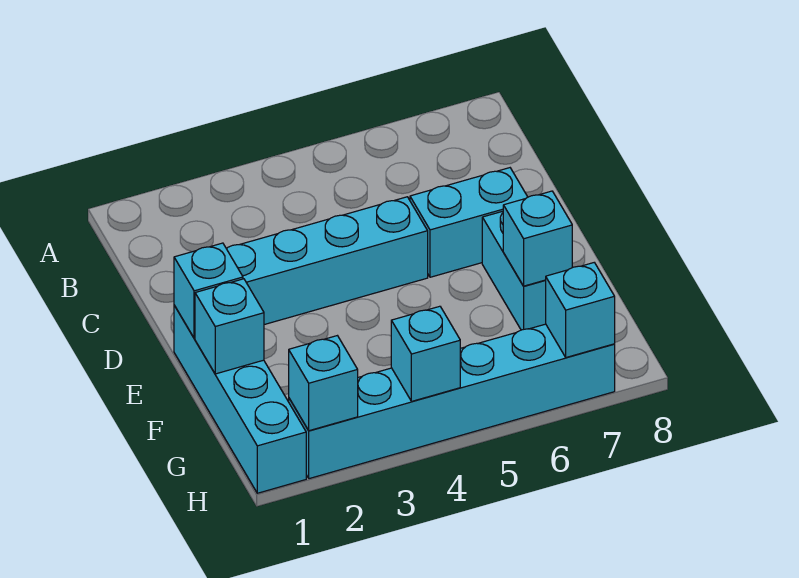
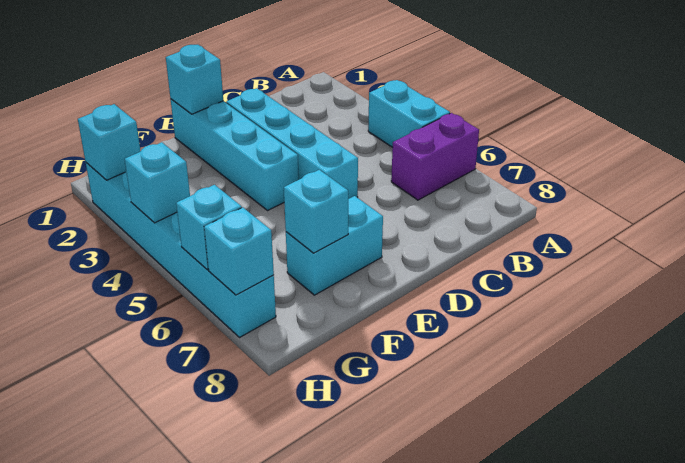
none -> purple brick A6:B6 level 1
cyan brick D6:D7 level 1 -> cyan brick A4:A5 level 1
cyan brick E1:H1 level 1 -> cyan brick E1:E4 level 1
cyan brick F1 level 2 -> cyan brick H6 level 2

